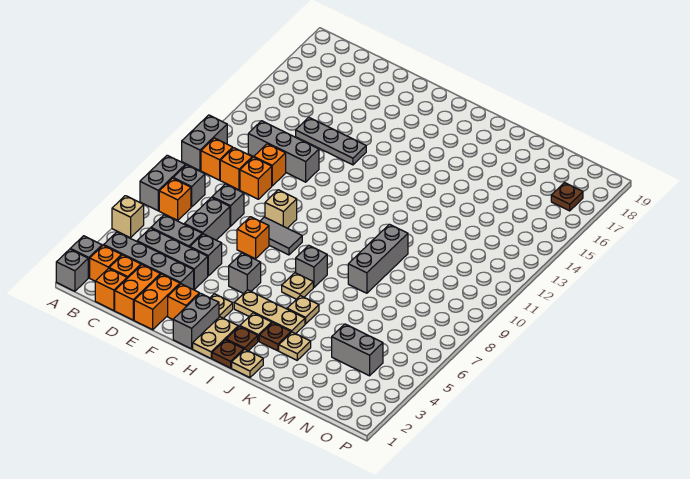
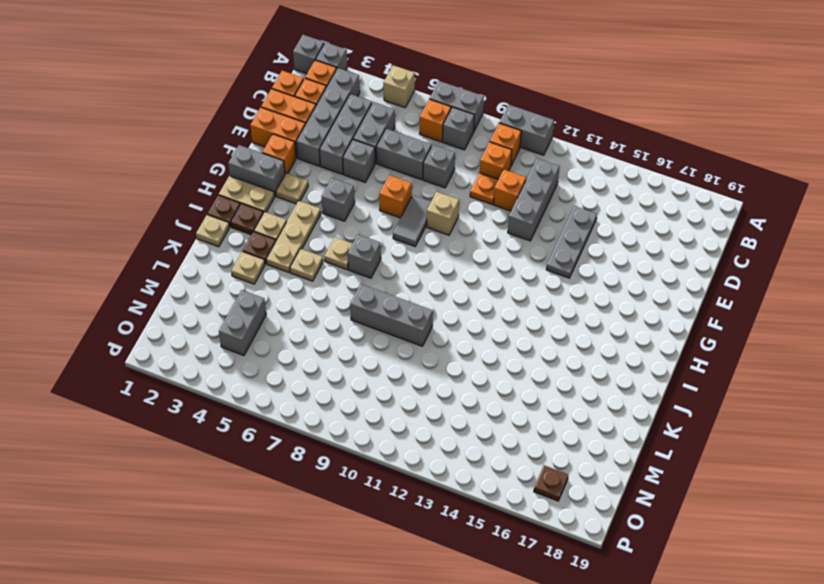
orange brick D10 level 1 -> orange plate D10 level 1

